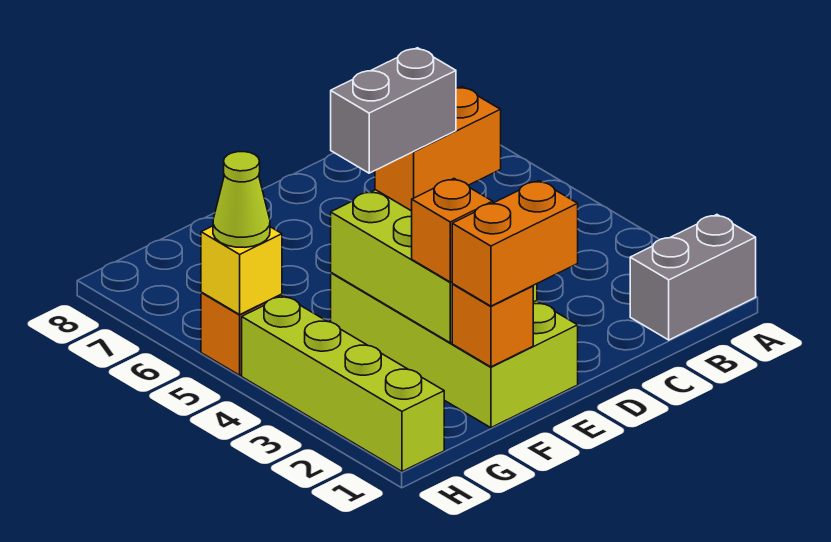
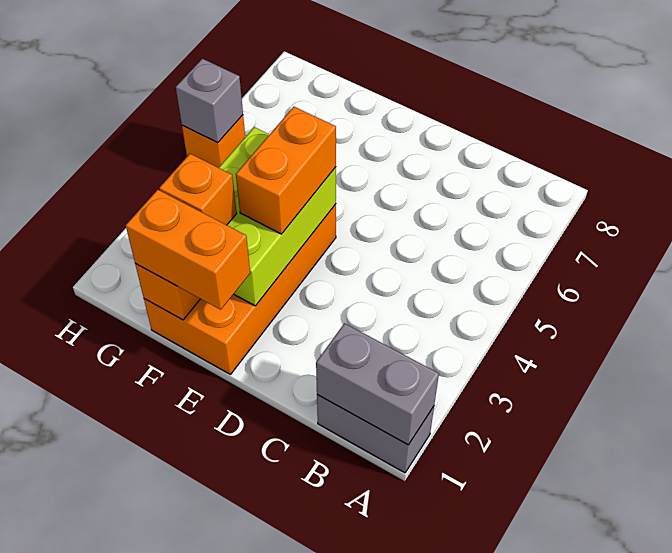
orange brick D4:E4 level 3 -> orange brick E3:E4 level 3
lime brick E1:F4 level 1 -> orange brick E1:F4 level 1
grey brick E4:F4 level 4 -> grey brick A1:B1 level 2
lime brick H1:H4 level 1 -> none
yellow brick H5 level 2 -> grey brick H5 level 2
lime cone H5 level 3 -> none

